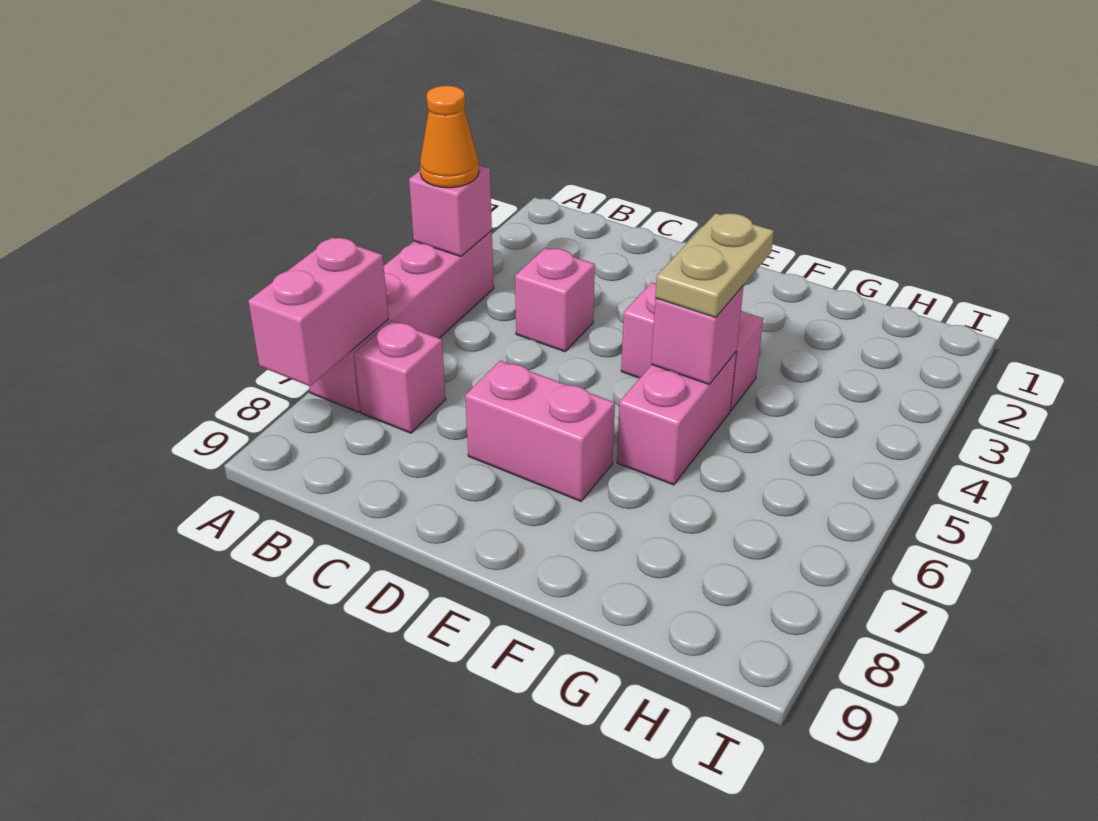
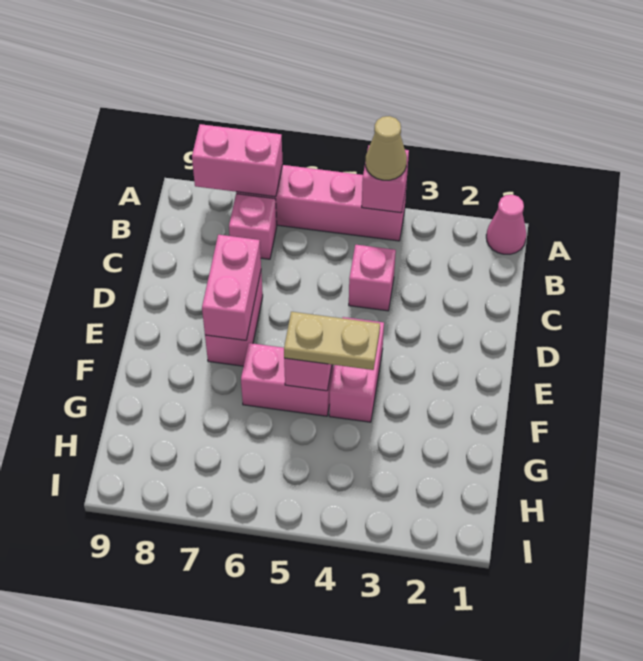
none -> pink cone A1 level 1
orange cone A4 level 3 -> tan cone A4 level 3
none -> pink brick D7:E7 level 2

